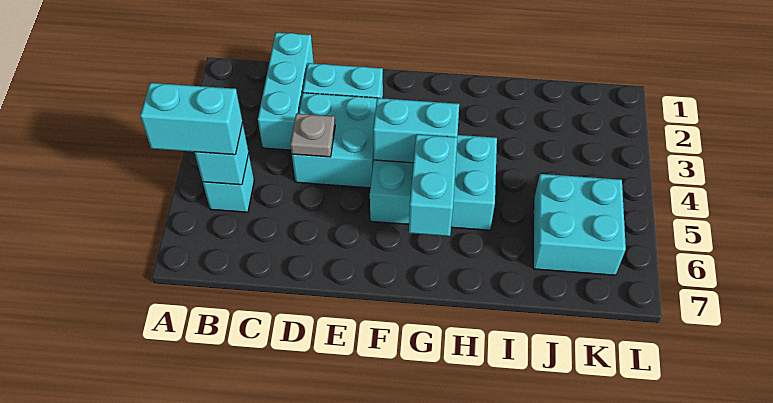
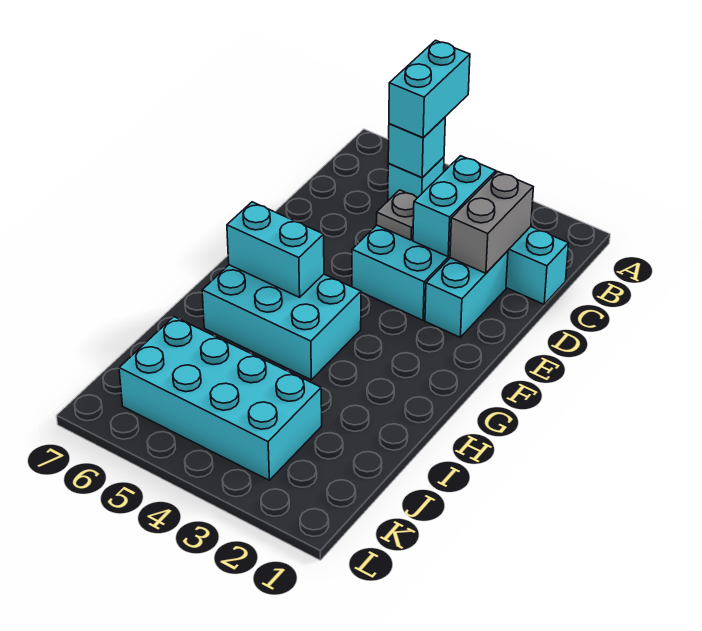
none -> grey brick C2:D2 level 2
cyan brick F4:H5 level 1 -> cyan brick G4:H6 level 1
cyan brick F4:G4 level 2 -> cyan brick C3:D3 level 2
cyan brick J5:K6 level 1 -> cyan brick J3:K6 level 1

